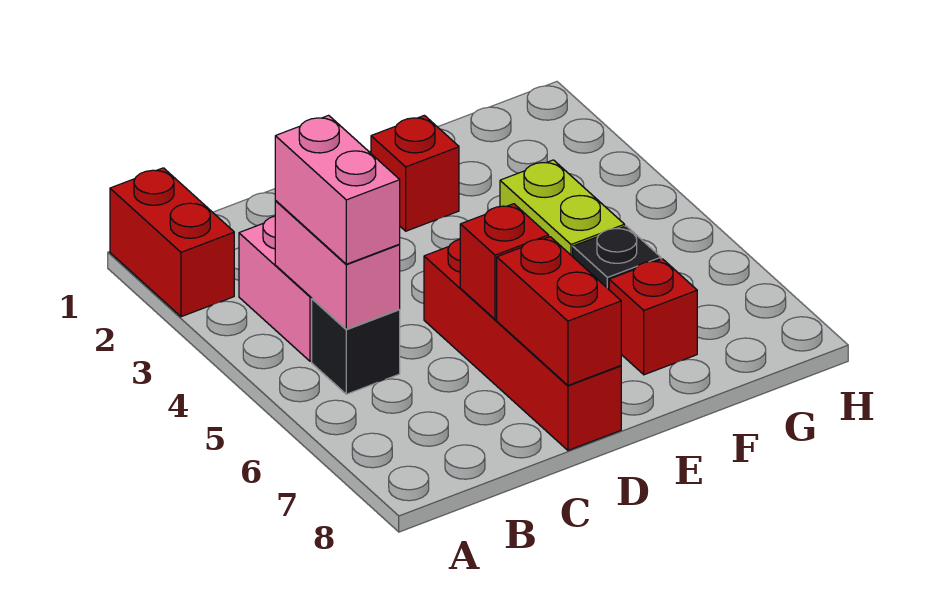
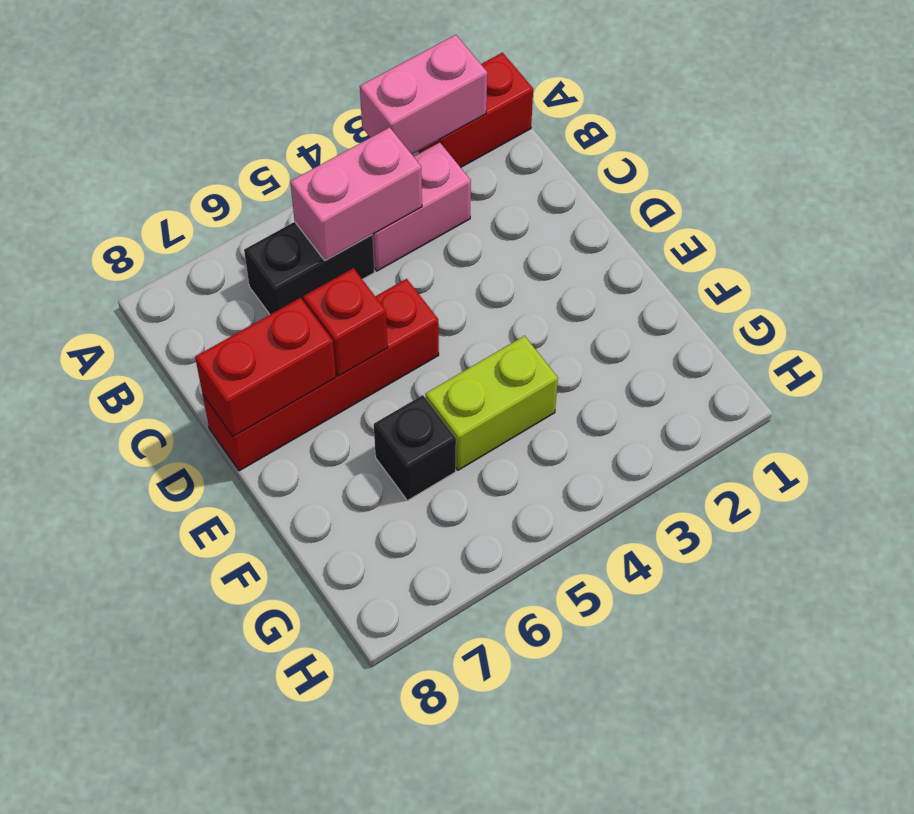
pink brick B4:B5 level 3 -> pink brick A2:A3 level 2
black brick B5 level 1 -> black brick B5:B6 level 1
red brick E2 level 1 -> none
red brick F7 level 1 -> none

